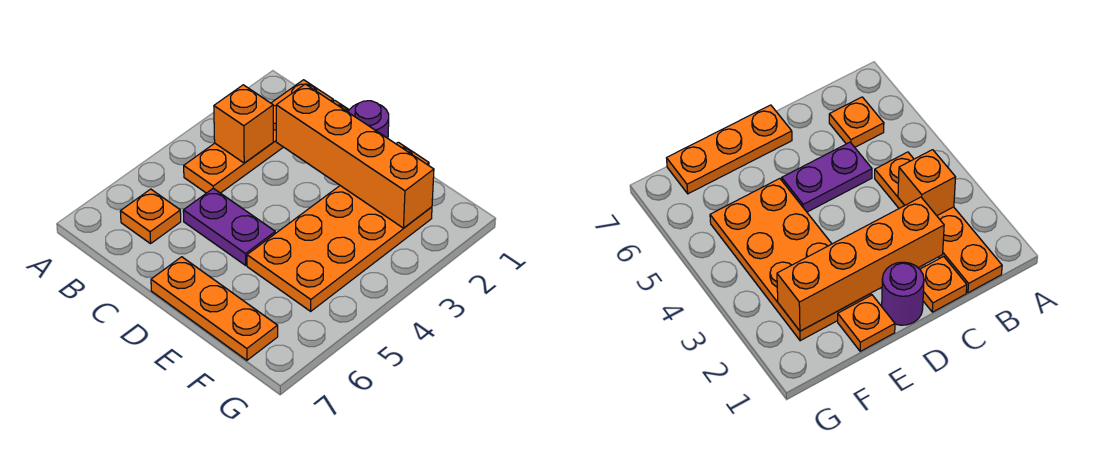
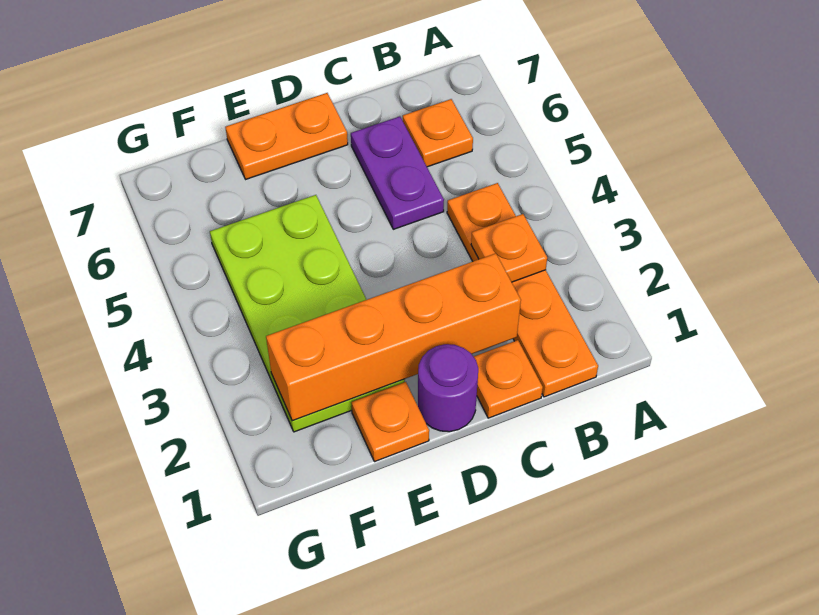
orange brick B3 level 2 -> orange plate B3 level 2
purple plate C5:D5 level 1 -> purple plate C5:C6 level 1
orange plate D7:F7 level 1 -> orange plate D7:E7 level 1
orange plate E2:F5 level 1 -> lime plate E2:F5 level 1

